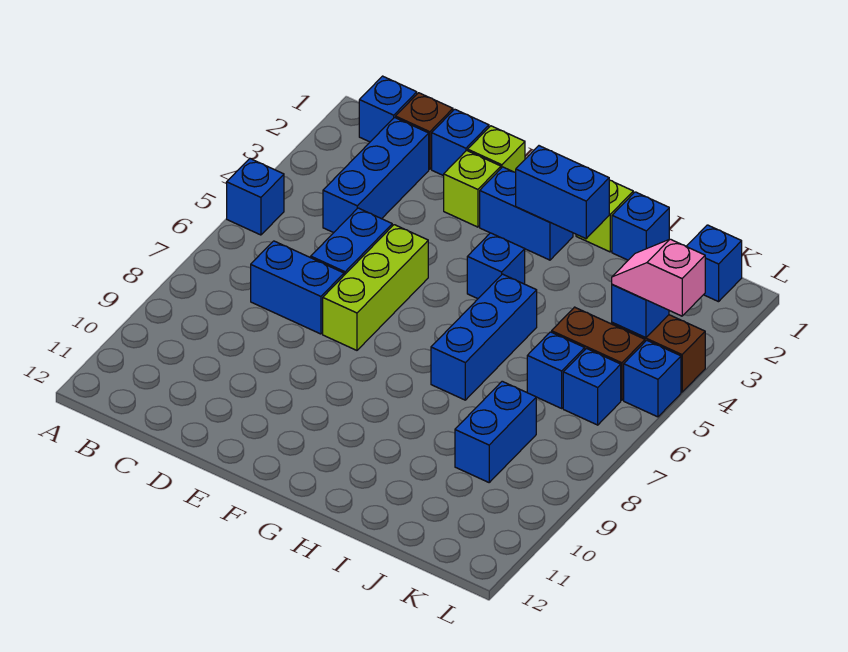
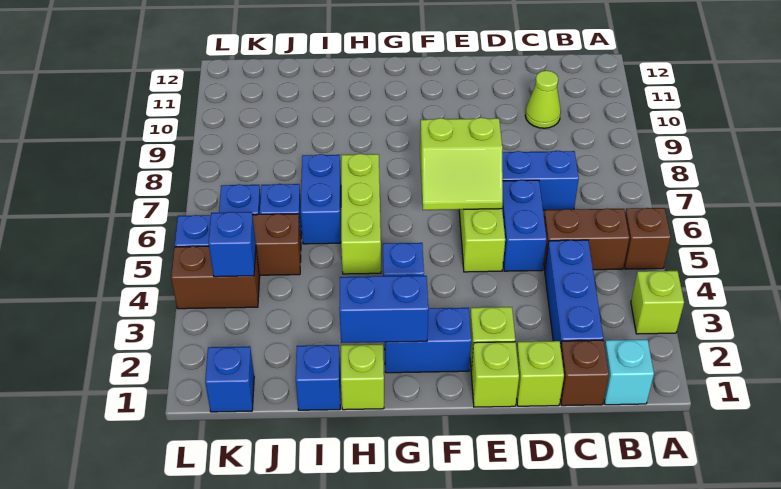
none -> lime brick A3 level 1
blue brick A5 level 1 -> brown brick A5 level 1
blue brick B1 level 1 -> cyan brick B1 level 1
none -> brown brick B5:C5 level 1
none -> lime cone C10 level 1
blue brick D1 level 1 -> lime brick D1 level 1
none -> lime slope E6:F7 level 2 top 7
blue brick H5:H7 level 1 -> lime brick H5:H7 level 1
blue brick J8:J9 level 1 -> blue brick I6:I7 level 1
pink slope K4:L4 level 3 top L -> none

